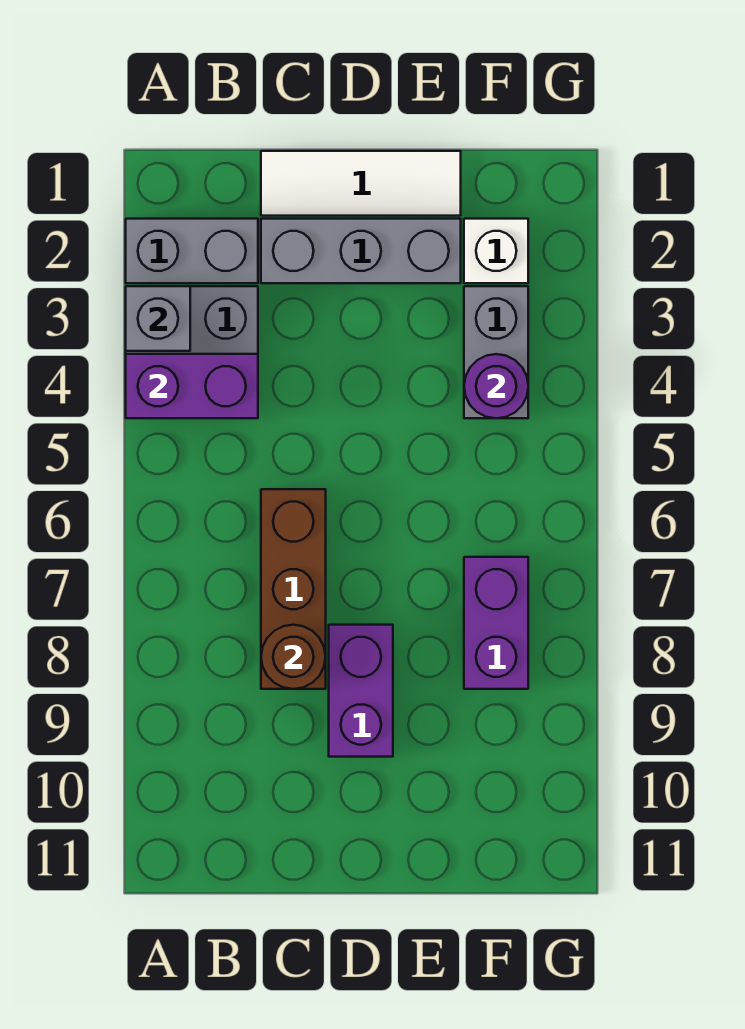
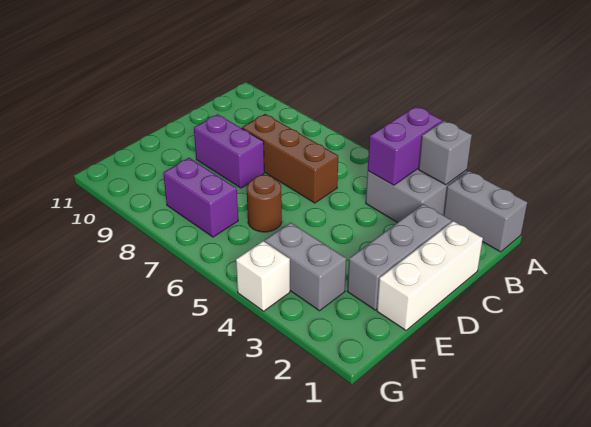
grey brick A2:B2 level 1 -> grey brick A1:A2 level 1
white tile C1:E1 level 1 -> white brick C1:E1 level 1
brown round brick C8 level 2 -> brown round brick E6 level 1
white brick F2 level 1 -> white brick G4 level 1
purple round brick F4 level 2 -> none

